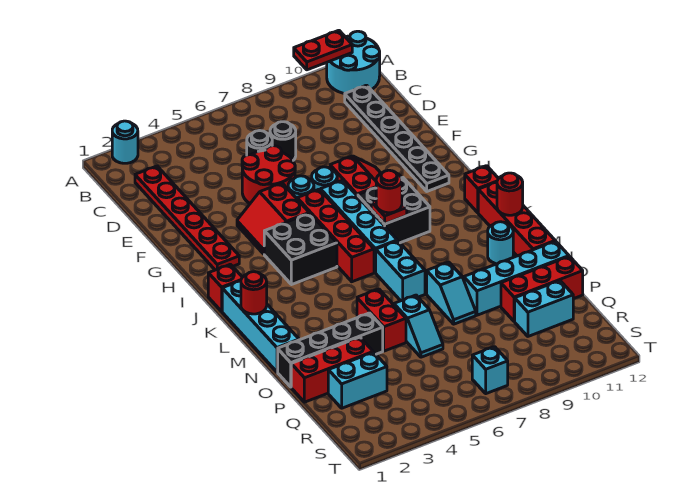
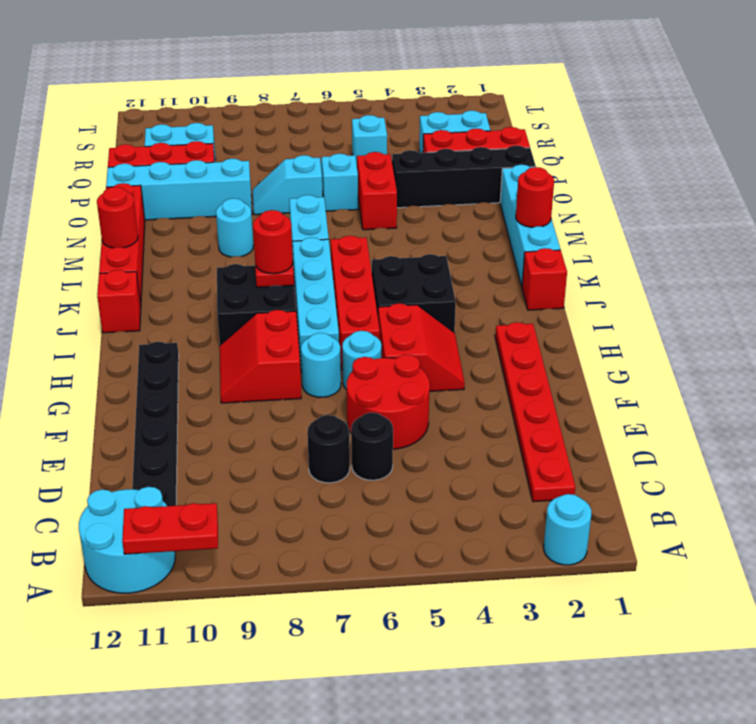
cyan round brick M11 level 1 -> cyan round brick M9 level 1
cyan slope N8:O8 level 1 top N -> cyan slope O7:O8 level 1 top 7
cyan brick S7 level 1 -> cyan brick Q5 level 1

